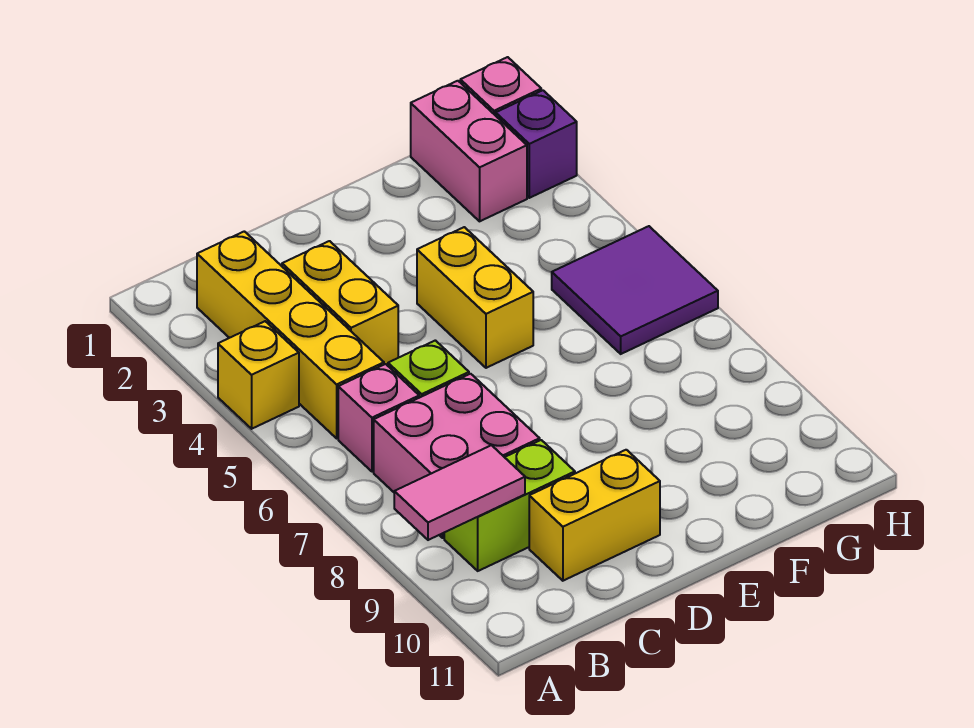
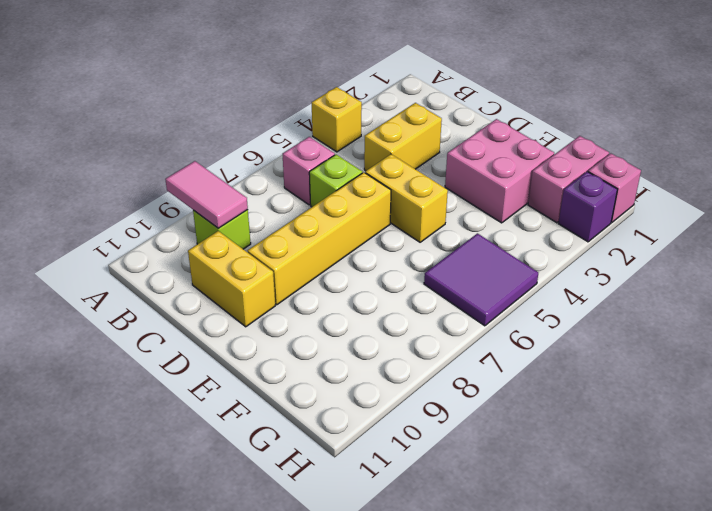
yellow brick B2:B5 level 1 -> yellow brick D6:D9 level 1
pink brick B7:C8 level 1 -> pink brick E2:F3 level 1
lime brick B9:C9 level 1 -> lime brick B9 level 1
yellow brick E4:E5 level 1 -> yellow brick D5:E5 level 1

